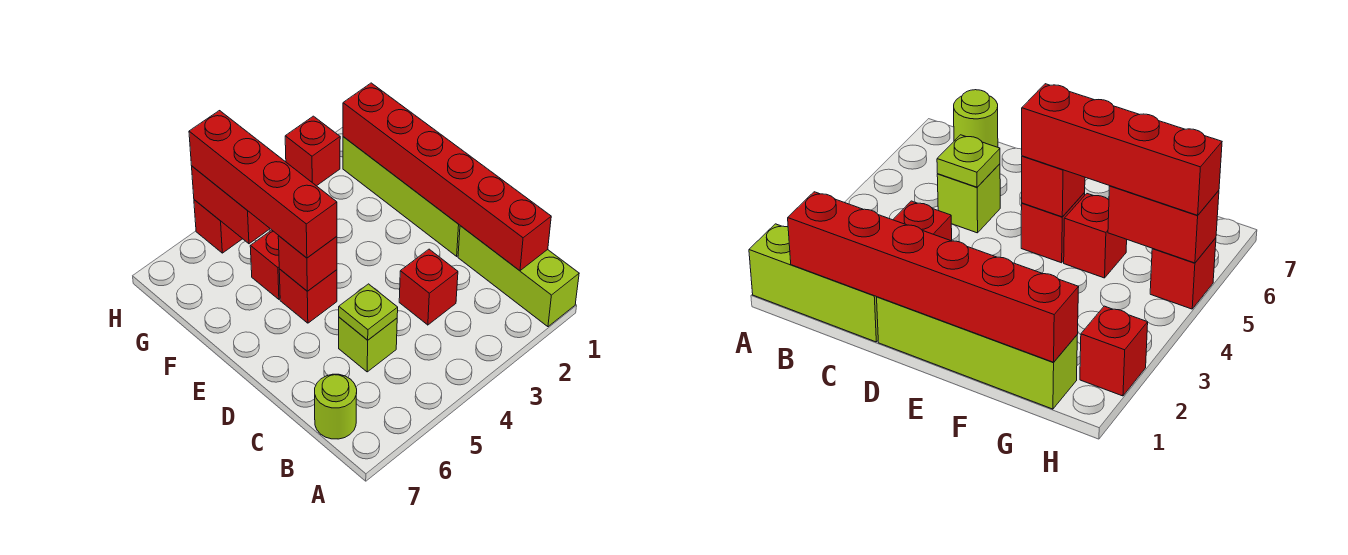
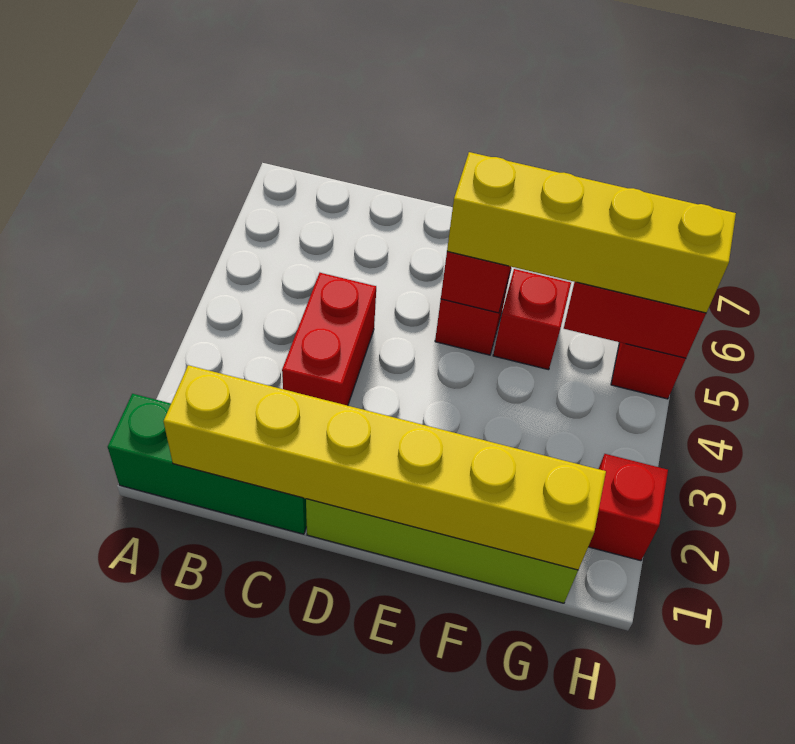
lime brick A1:C1 level 1 -> green brick A1:C1 level 1
red brick B1:G1 level 2 -> yellow brick B1:G1 level 2
lime round brick B7 level 1 -> none
red brick C3 level 1 -> red brick C3:C4 level 1
lime brick C5 level 1 -> none
lime plate C5 level 2 -> none
red brick E5:H5 level 3 -> yellow brick E5:H5 level 3

